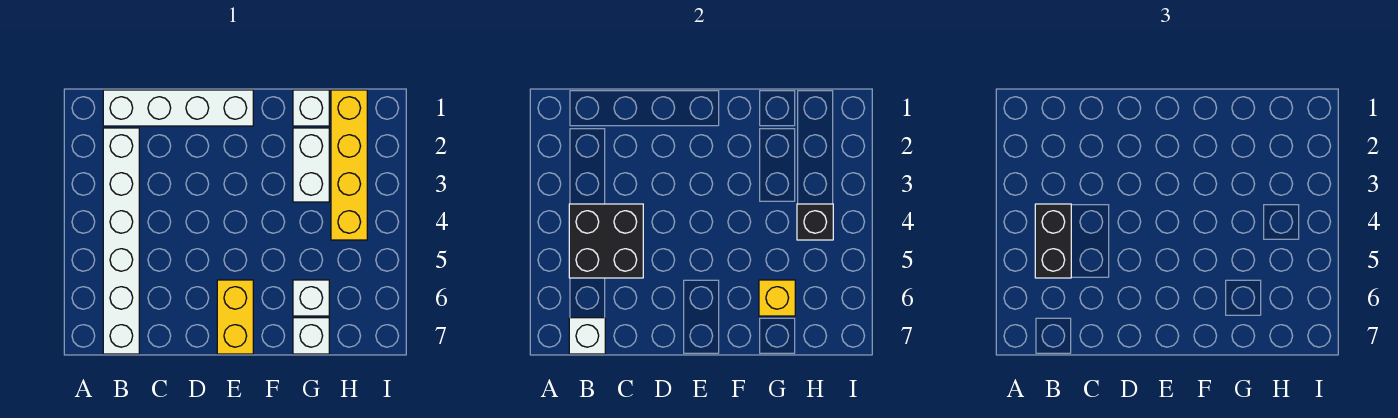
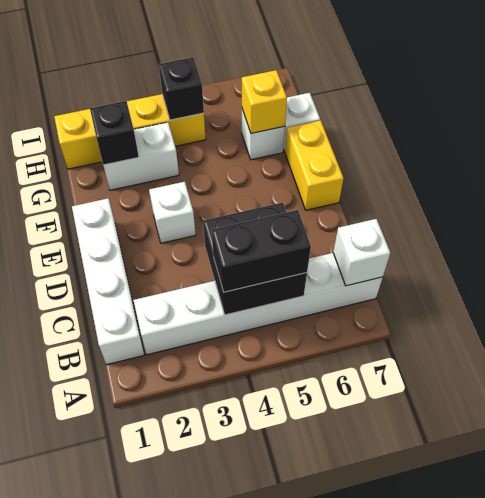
yellow brick E6:E7 level 1 -> yellow brick E7:F7 level 1
white brick G1 level 1 -> white brick E3 level 1
none -> black brick G2 level 2

